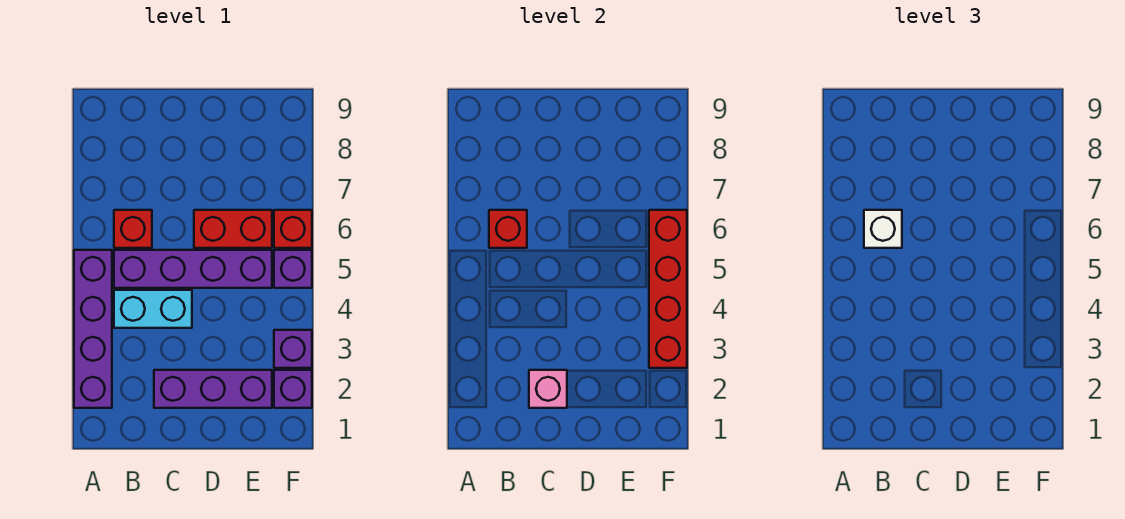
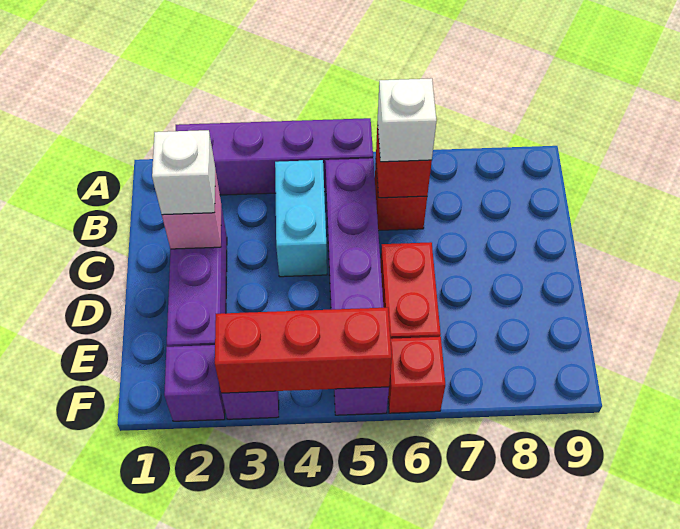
none -> white brick C2 level 3
red brick F3:F6 level 2 -> red brick F3:F5 level 2

